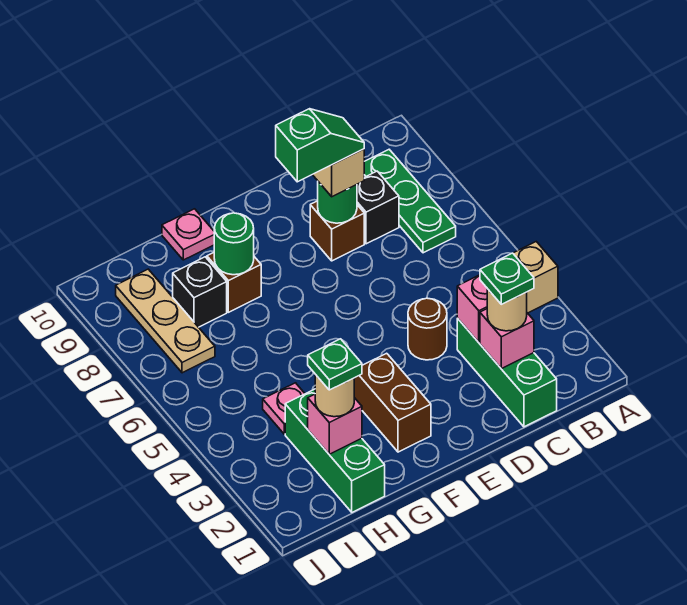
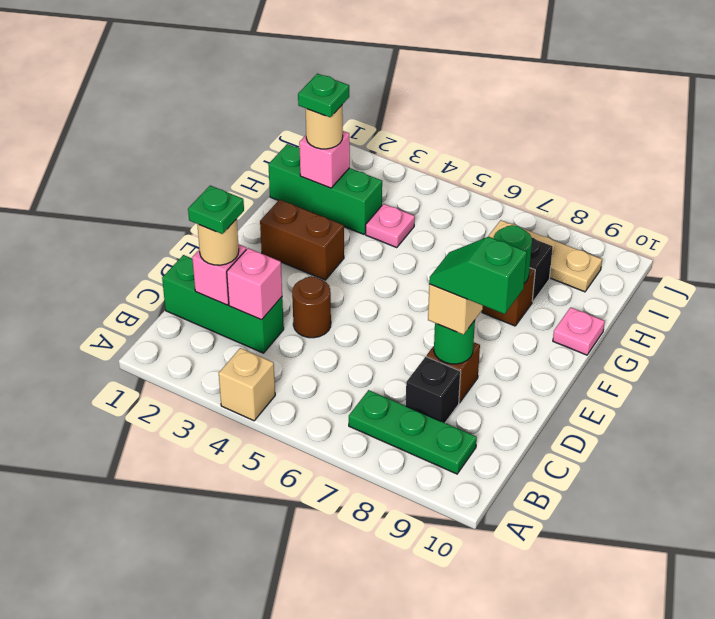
green slope D8:E8 level 4 top E -> green slope D8:D9 level 4 top 9

